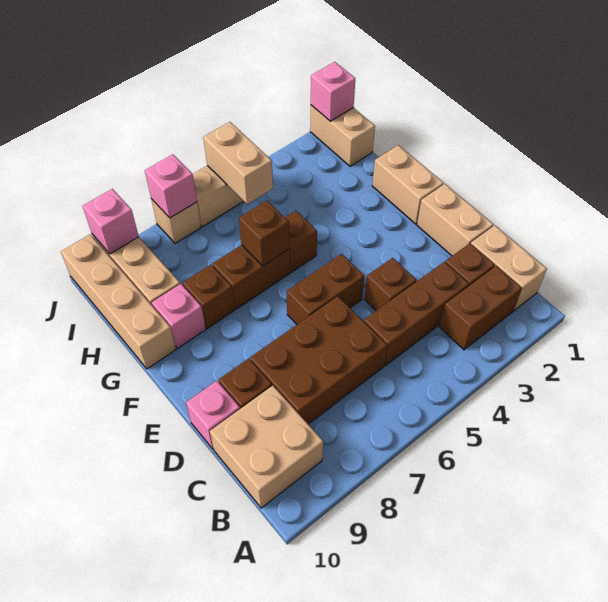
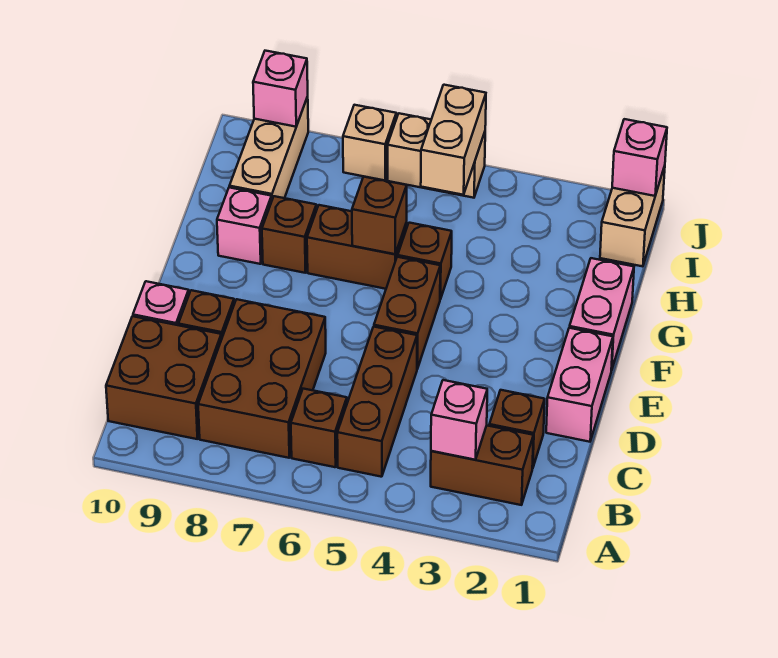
tan brick B1:C1 level 1 -> none
tan brick B9:C10 level 1 -> brown brick B9:C10 level 1
brown brick C3:C5 level 1 -> brown brick B5:D5 level 1
brown brick C6:D8 level 1 -> brown brick B7:D8 level 1
tan brick D1:E1 level 1 -> pink brick D1:E1 level 1
brown brick D4 level 1 -> brown brick B6 level 1
brown brick E5:E6 level 1 -> brown brick E5:F5 level 1
tan brick F1:G1 level 1 -> pink brick F1:G1 level 1
tan brick G10:J10 level 1 -> none
pink brick J7 level 2 -> pink brick B3 level 2

